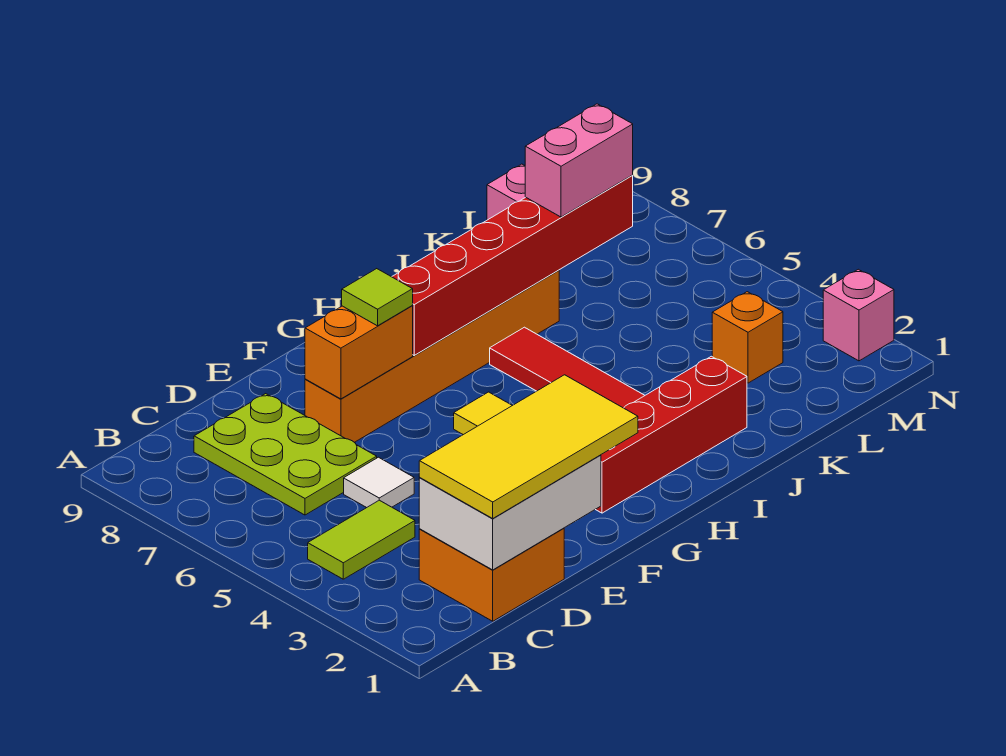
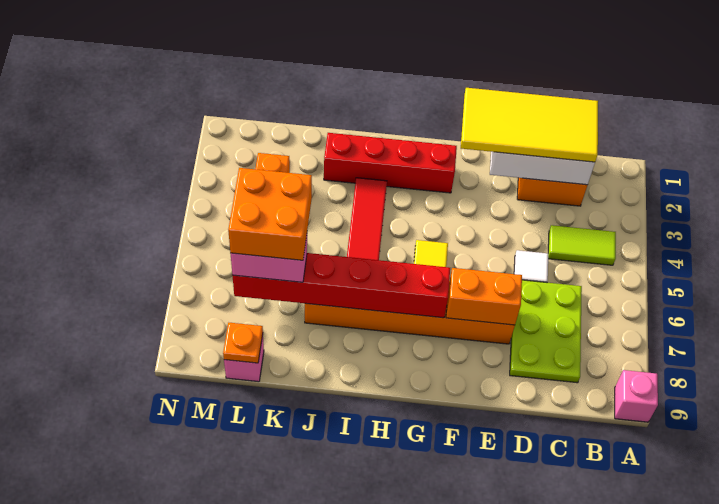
lime tile F7 level 3 -> none
none -> orange brick K6:L7 level 4
none -> orange plate L9 level 2
pink brick N2 level 1 -> pink brick A9 level 1

